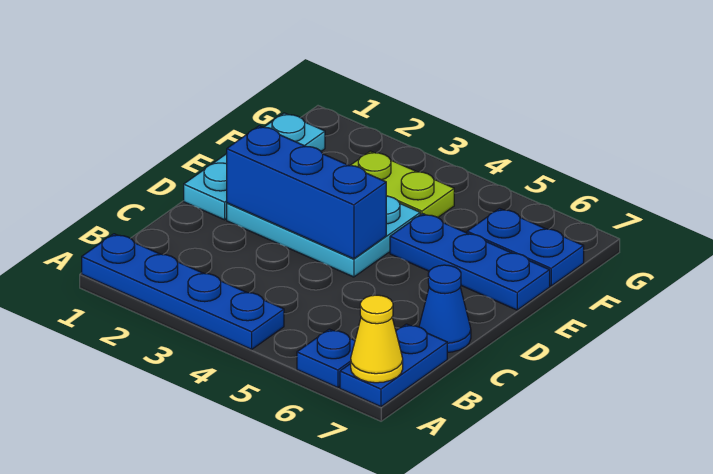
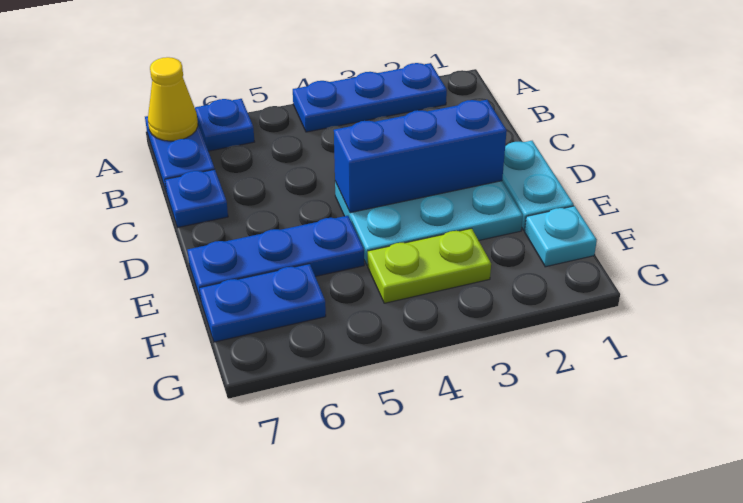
blue plate A1:A4 level 1 -> blue plate A2:A4 level 1
blue cone C7 level 1 -> blue plate C7 level 1

